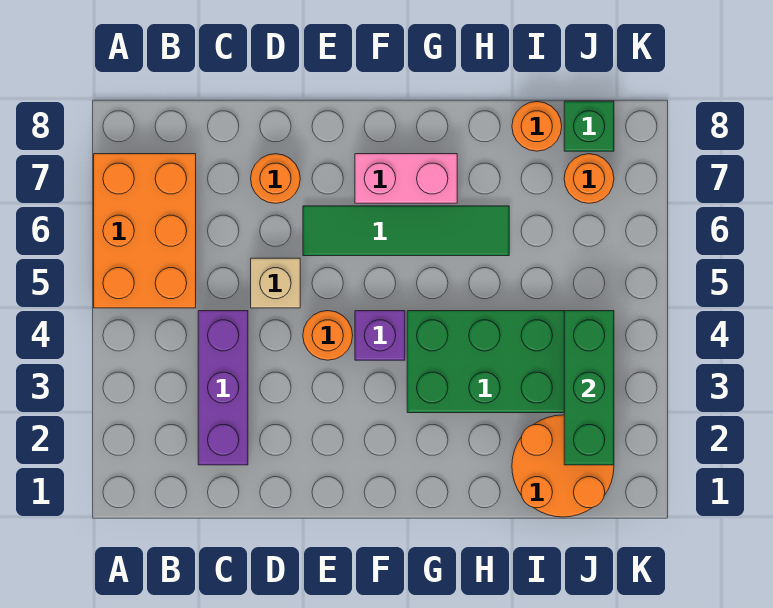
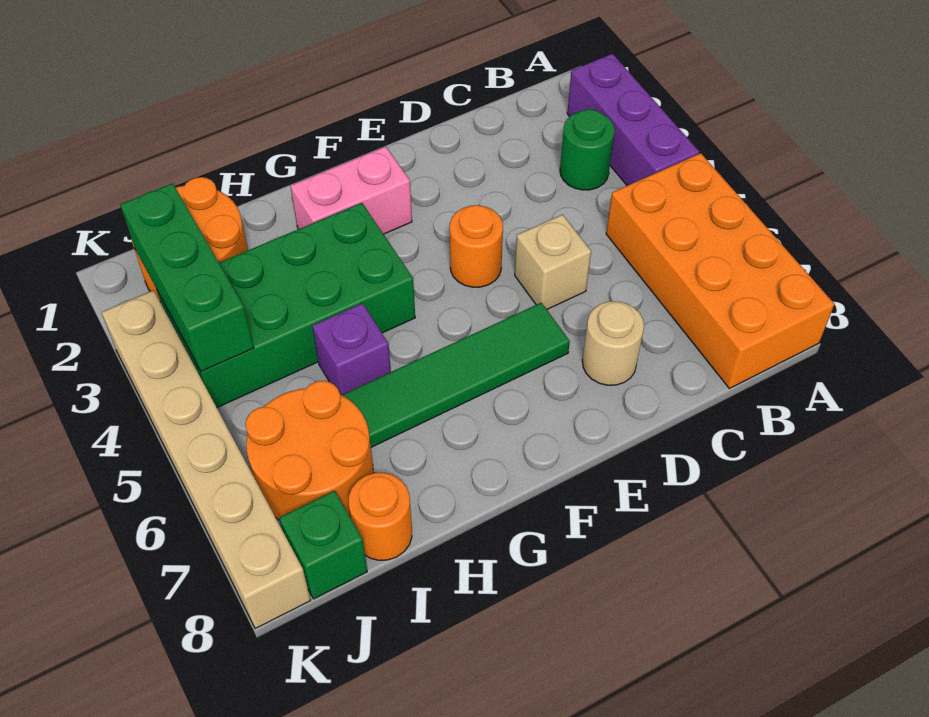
orange brick A5:B7 level 1 -> orange brick A5:B8 level 1
none -> green round brick B3 level 1
purple brick C2:C4 level 1 -> purple brick A2:A4 level 1
orange round brick D7 level 1 -> tan round brick D7 level 1
purple brick F4 level 1 -> purple brick H5 level 1
pink brick F7:G7 level 1 -> pink brick F2:G2 level 1
orange round brick J7 level 1 -> orange round brick I6:J7 level 1
none -> tan brick K3:K8 level 1

